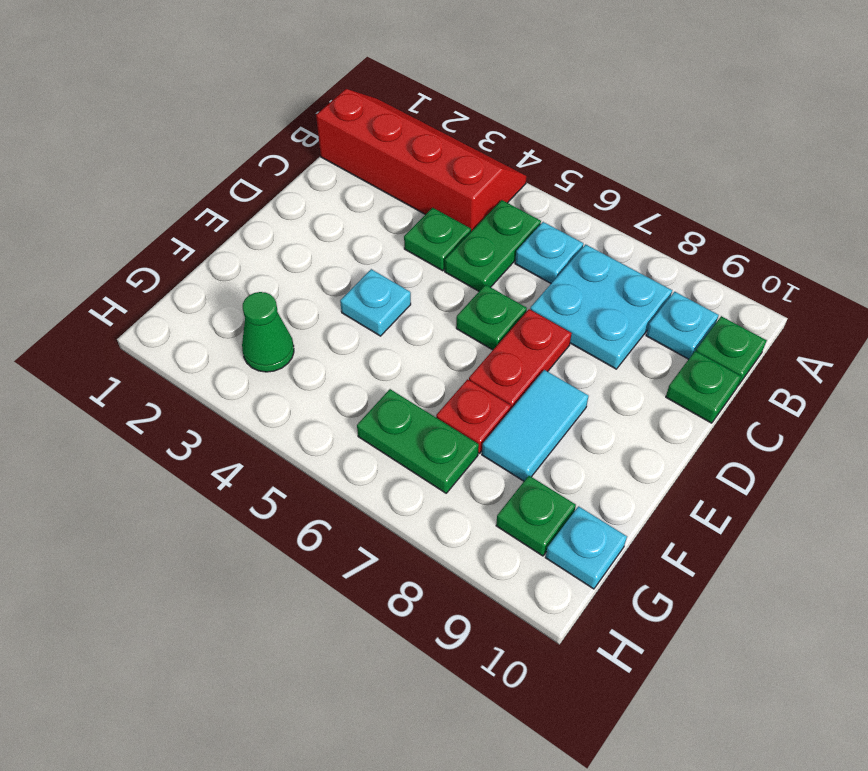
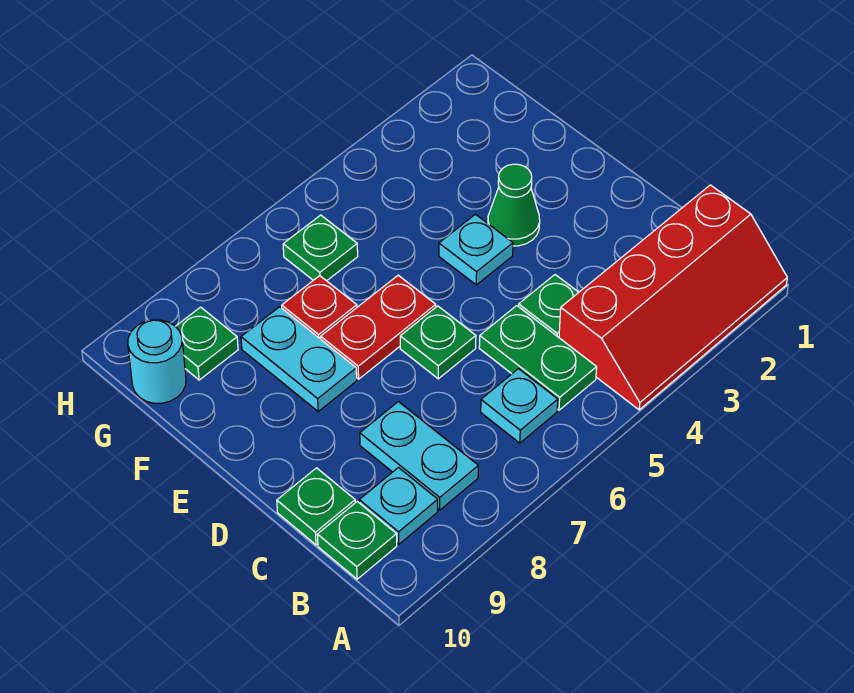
cyan plate B7:C8 level 1 -> cyan plate B8:C8 level 1
red plate D7:E7 level 1 -> red plate E6:E7 level 1
cyan tile E8:F8 level 1 -> cyan plate E8:F8 level 1
green cone G3 level 1 -> green cone E3 level 1
green plate G6:G7 level 1 -> green plate G6 level 1
cyan plate G10 level 1 -> cyan round brick G10 level 1

